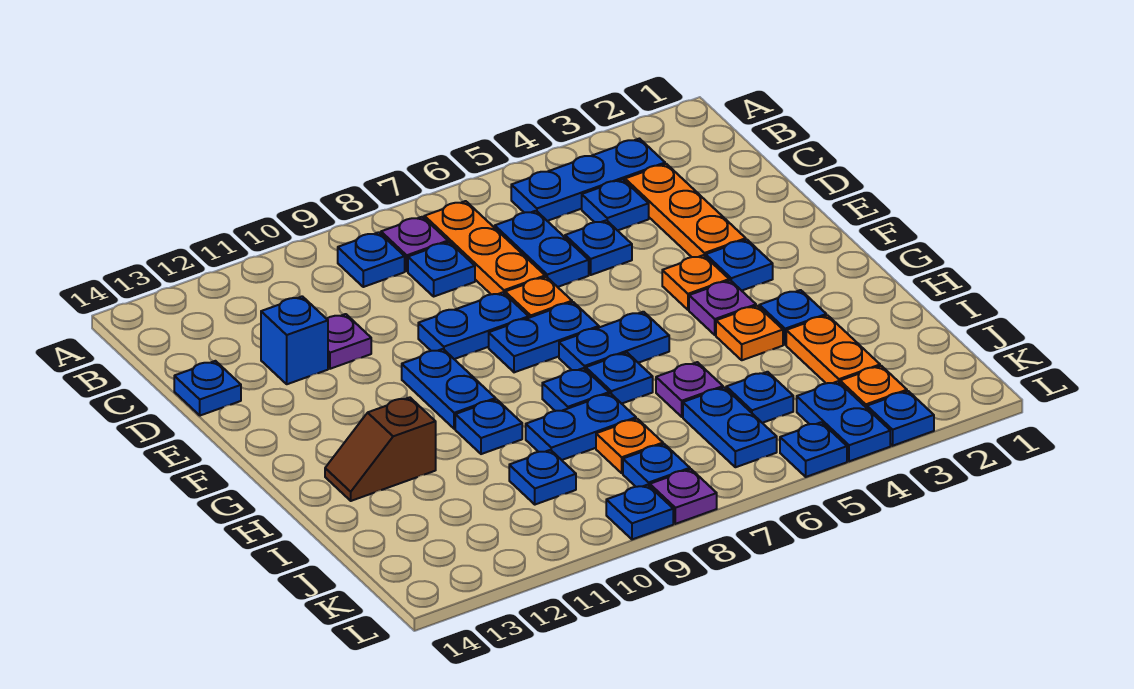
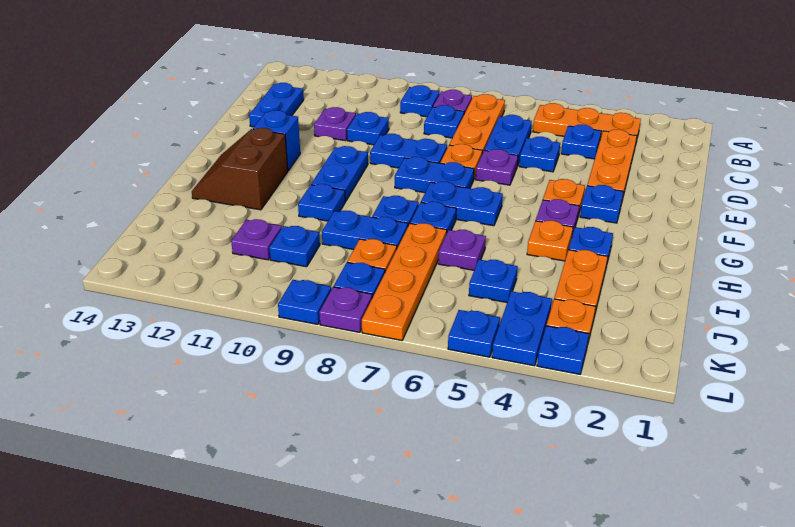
blue plate B3:B5 level 1 -> orange plate B3:B5 level 1
blue brick D12 level 1 -> blue brick F12 level 1
blue plate D14 level 1 -> blue plate D10 level 1
none -> purple plate E6 level 1
brown slope H12:H13 level 1 top 12 -> brown slope G12:H13 level 1 top 12
none -> orange plate I7:L7 level 1
blue plate J6:K6 level 1 -> blue plate C13:D13 level 1
none -> purple plate J11 level 1

